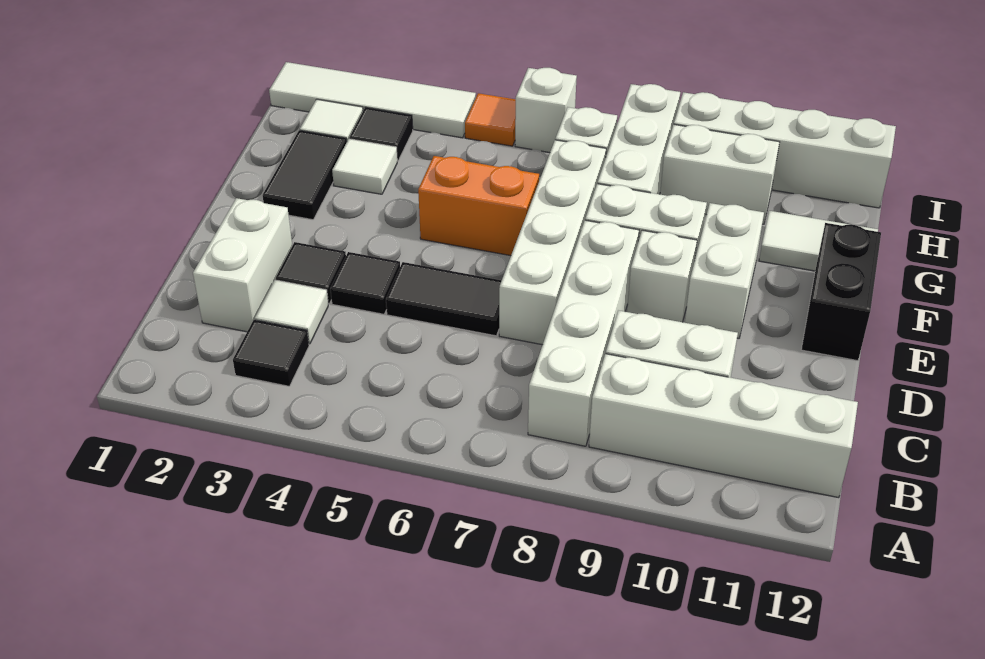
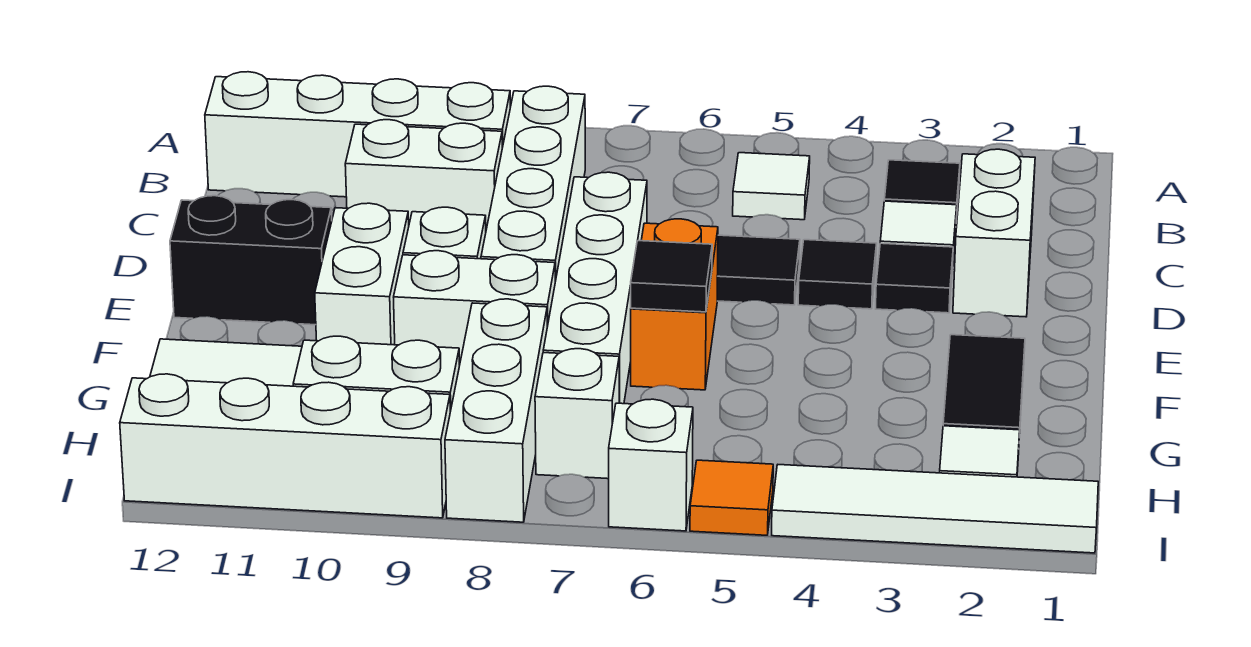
black brick E12:F12 level 1 -> black brick E11:E12 level 1
orange brick F5:F6 level 1 -> orange brick E6:F6 level 1
white tile G3 level 1 -> white tile B5 level 1
black tile H3 level 1 -> black tile F6 level 2

